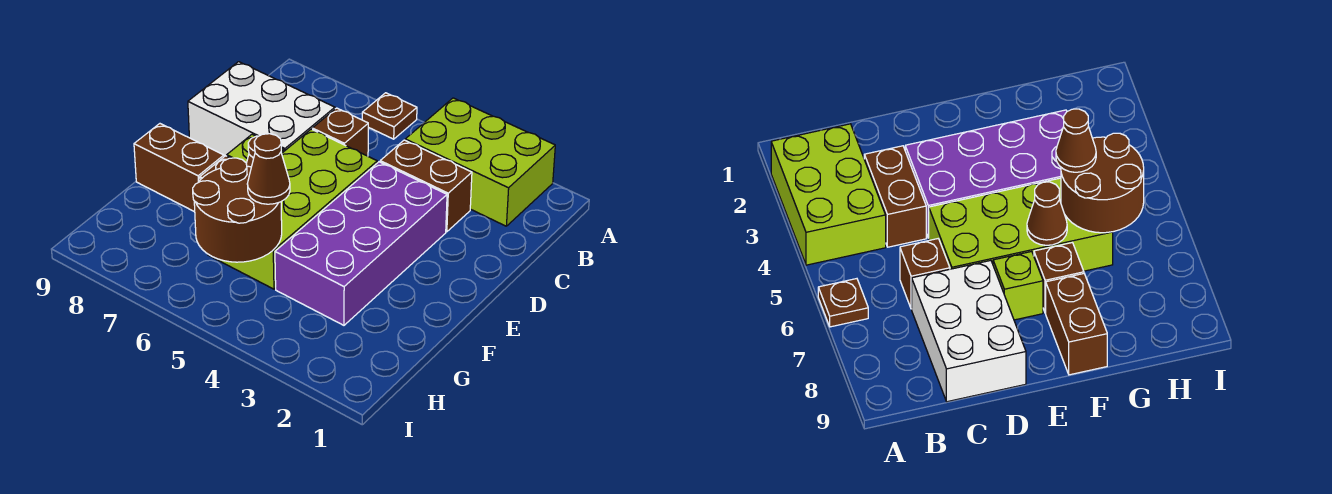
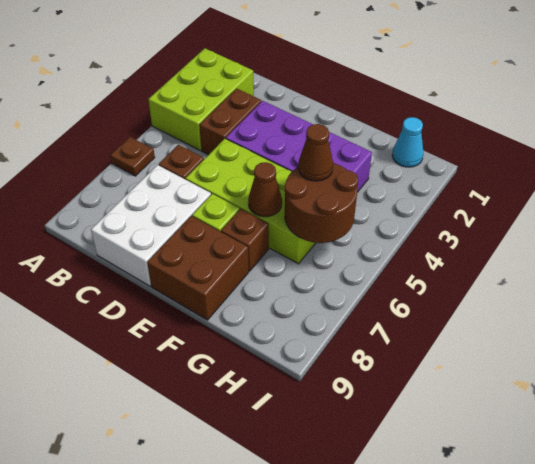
brown brick F8:F9 level 1 -> brown brick E8:F9 level 1
none -> cyan cone H1 level 1

